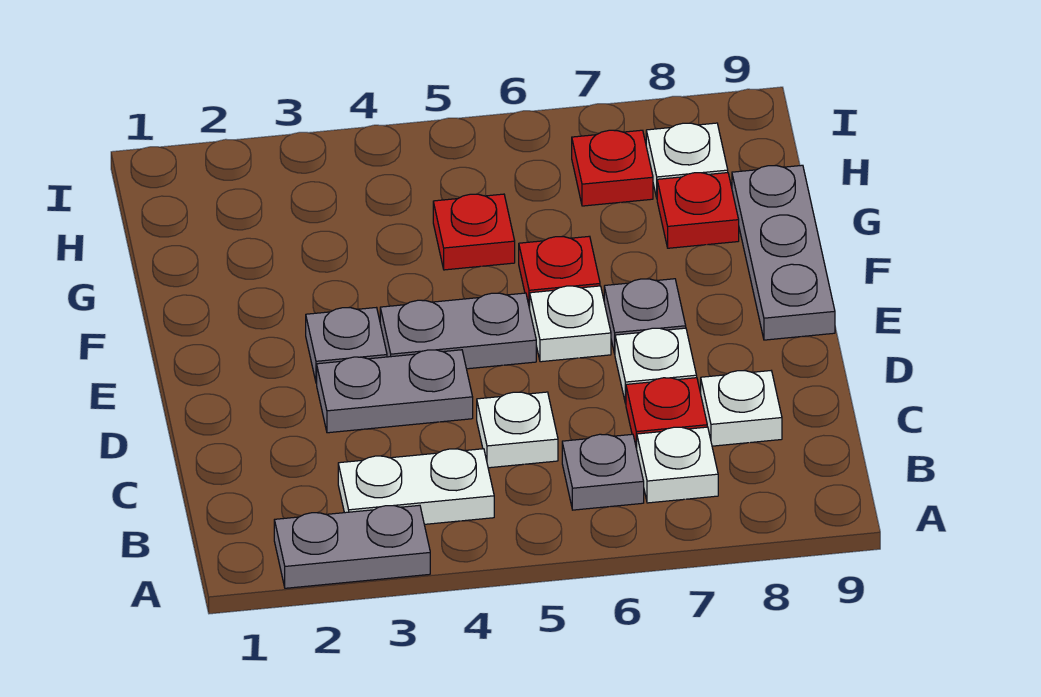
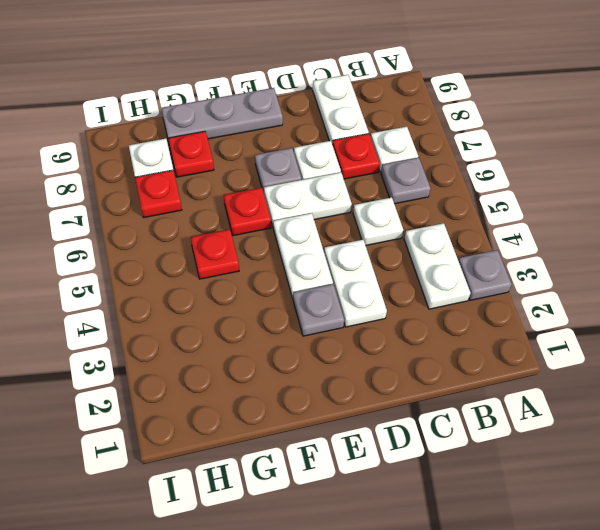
grey plate A2:A3 level 1 -> grey plate A3 level 1
white plate C8 level 1 -> white plate C8:C9 level 1
grey plate D3:D4 level 1 -> white plate D3:D4 level 1
grey plate E4:E5 level 1 -> white plate E4:E5 level 1
white plate E6 level 1 -> white plate D6:E6 level 1

